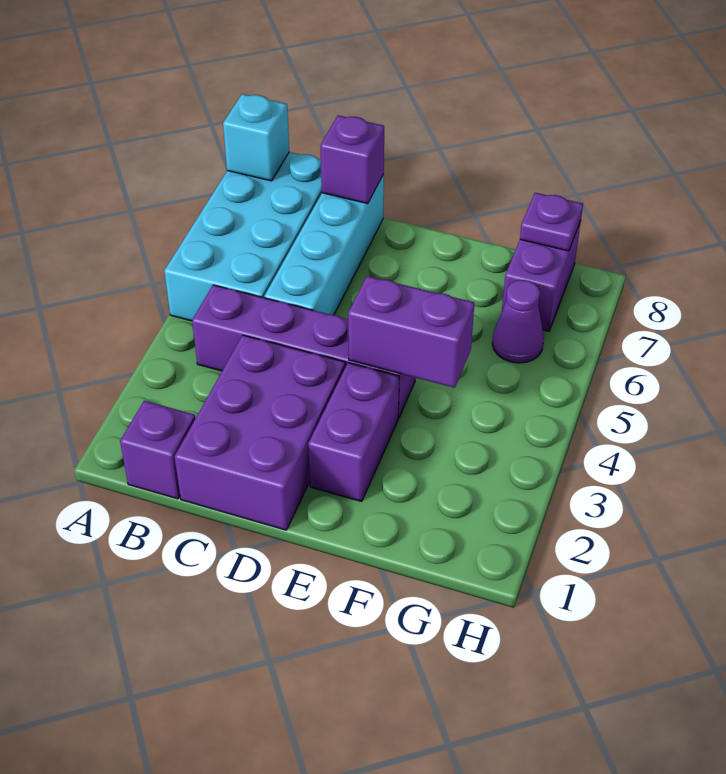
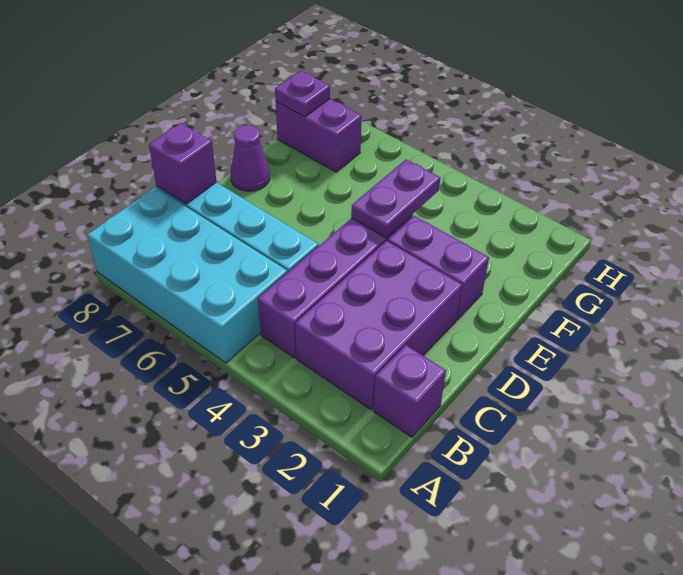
cyan brick A8 level 2 -> none
purple brick C1:D3 level 1 -> purple brick B2:D3 level 1
purple brick E4:F4 level 2 -> purple plate E4:F4 level 2
purple cone G6 level 1 -> purple cone E8 level 1

